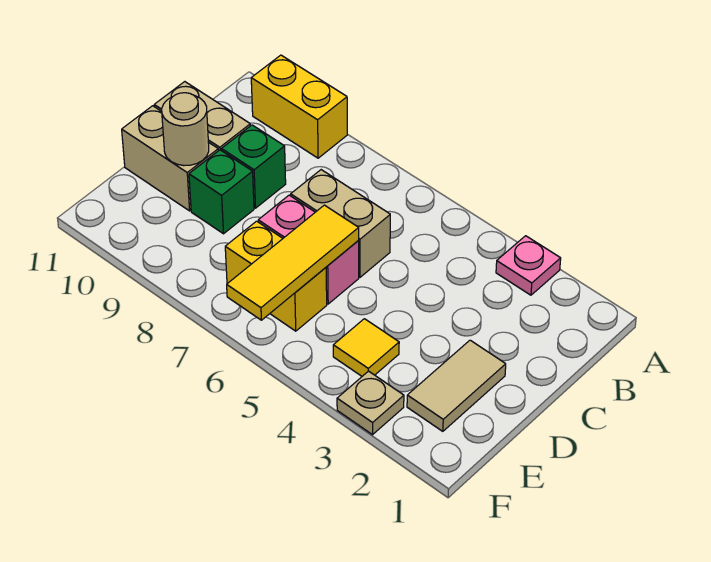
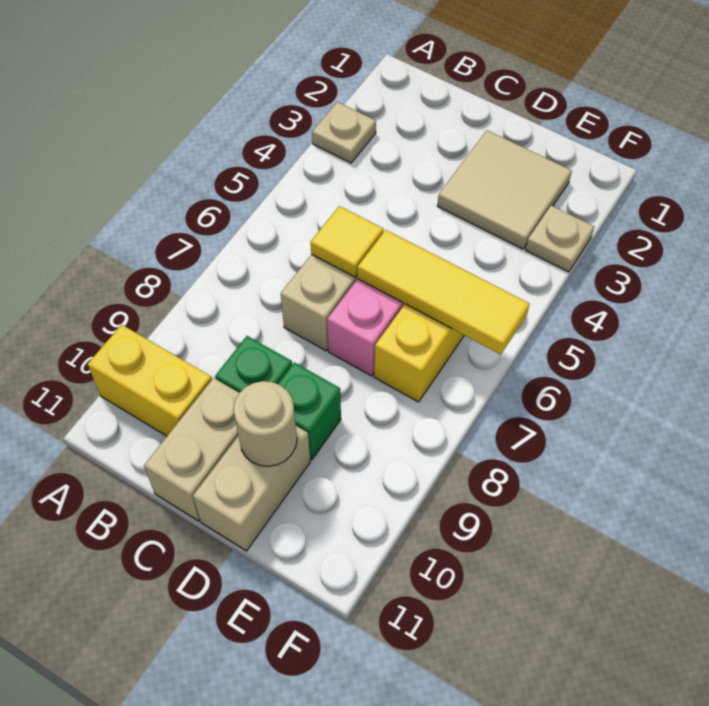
pink plate A3 level 1 -> tan plate A3 level 1
yellow brick A9:A10 level 1 -> yellow brick A10:B10 level 1
tan tile D2:E2 level 1 -> tan tile D2:E3 level 1
yellow tile E4 level 1 -> yellow tile C6 level 2

